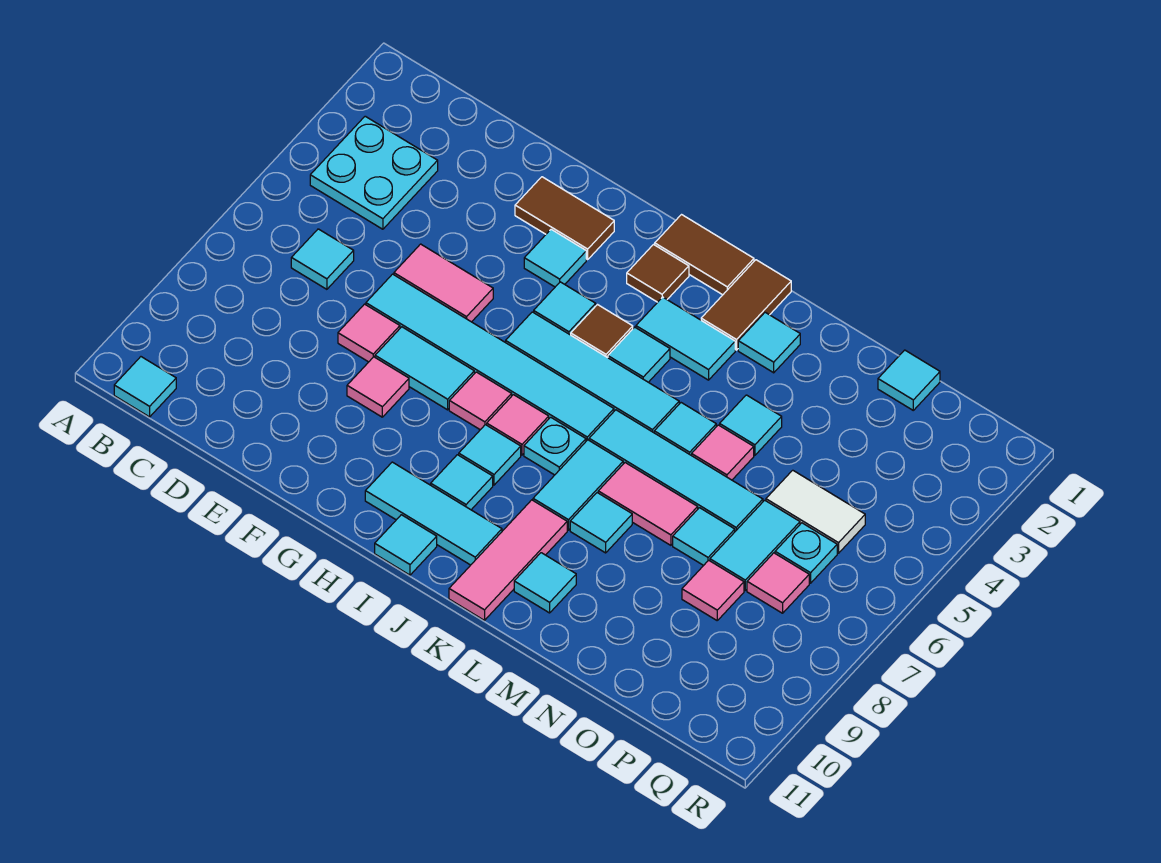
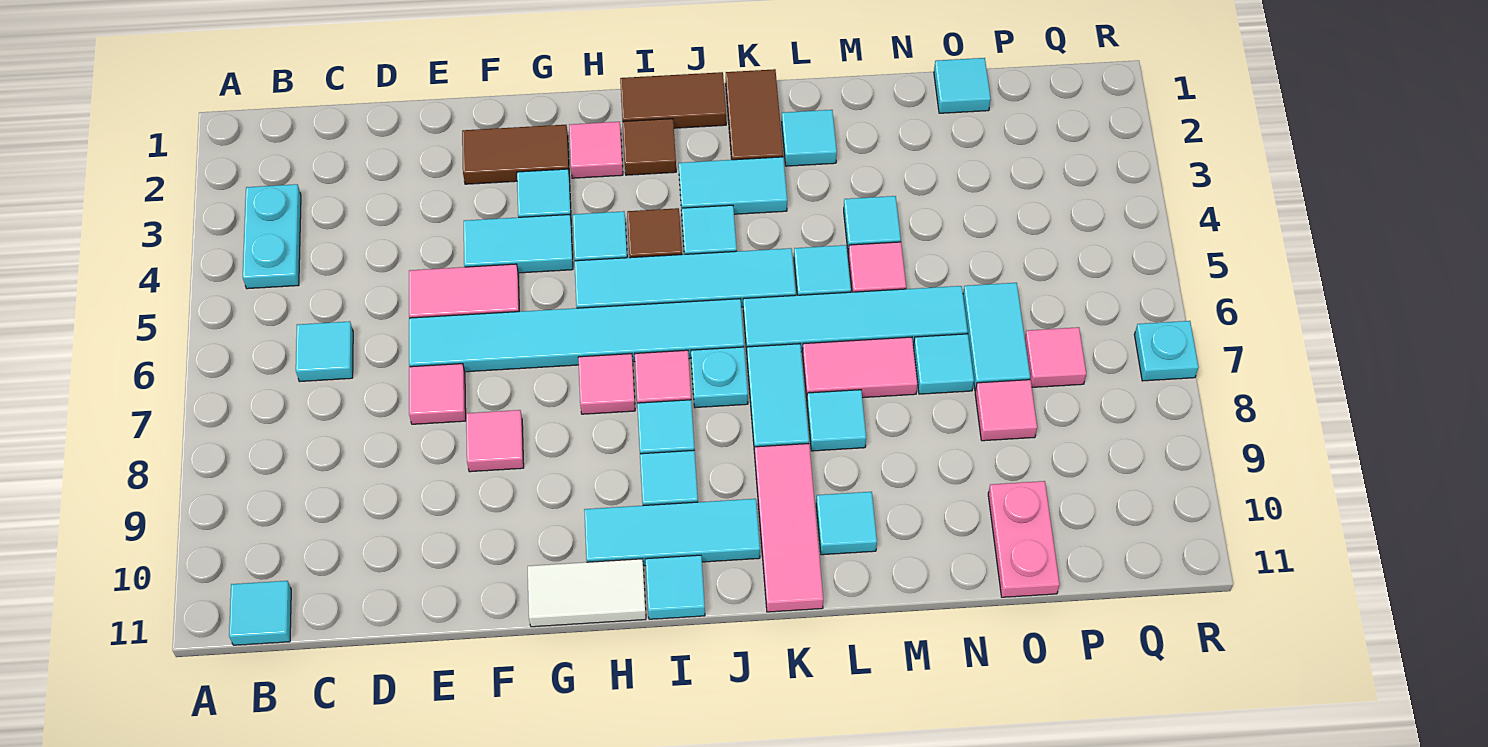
cyan plate B3:C4 level 1 -> cyan plate B3:B4 level 1
cyan tile F7:G7 level 1 -> cyan tile F4:G4 level 1
none -> pink tile H2 level 1
white tile O5:P5 level 1 -> white tile G11:H11 level 1
none -> pink plate O10:O11 level 1
cyan plate P6 level 1 -> cyan plate R7 level 1

